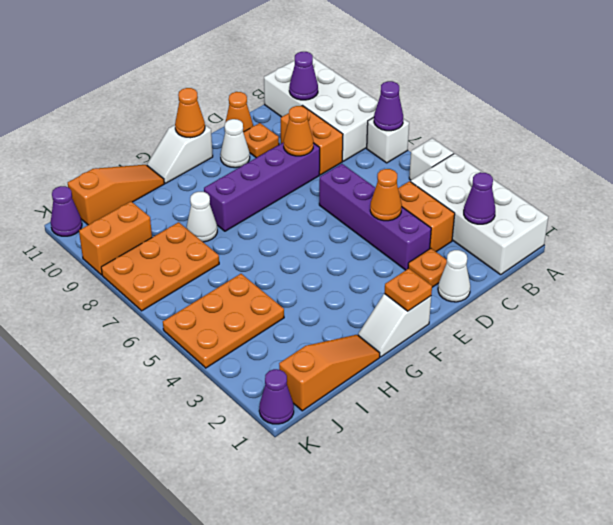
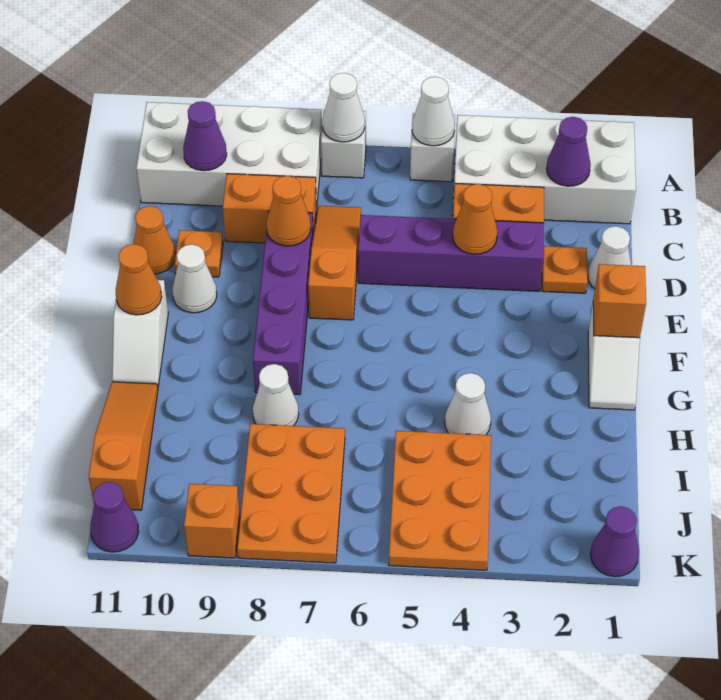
none -> white cone A5 level 2
purple cone A7 level 2 -> white cone A7 level 2
orange plate F1 level 2 -> orange brick F1 level 2
orange slope H1:J1 level 1 top J -> orange slope C7:E7 level 1 top E
none -> white cone H4 level 1
orange brick J9:K9 level 1 -> orange brick K9 level 1

